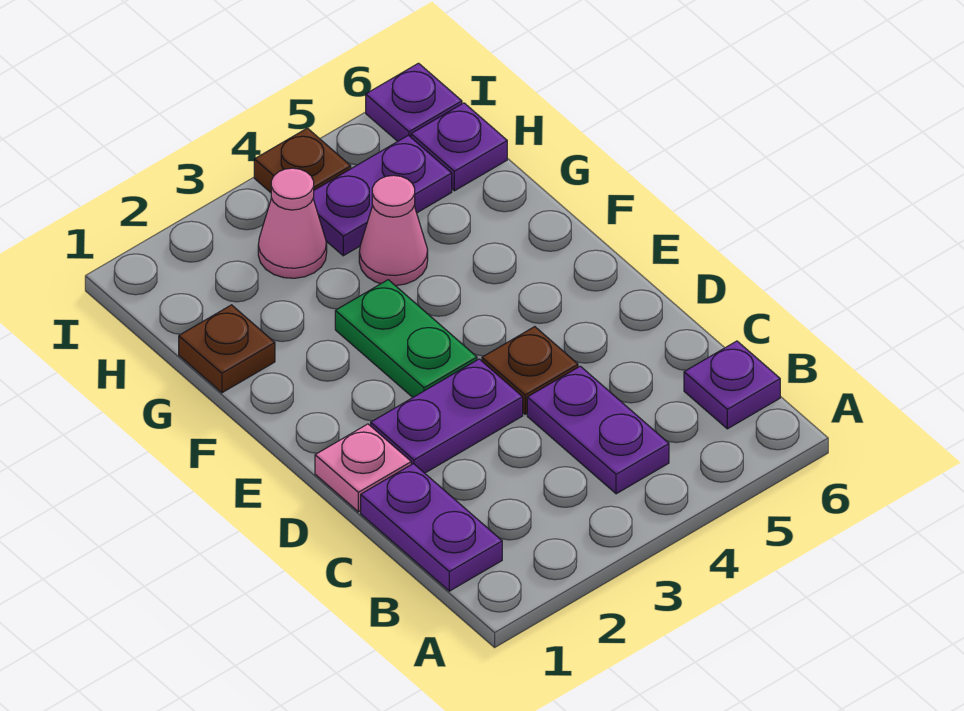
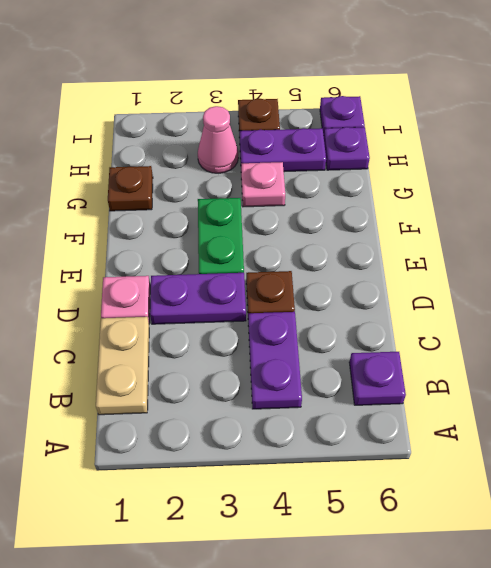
purple plate B1:C1 level 1 -> tan plate B1:C1 level 1
pink cone G4 level 1 -> pink plate G4 level 1

